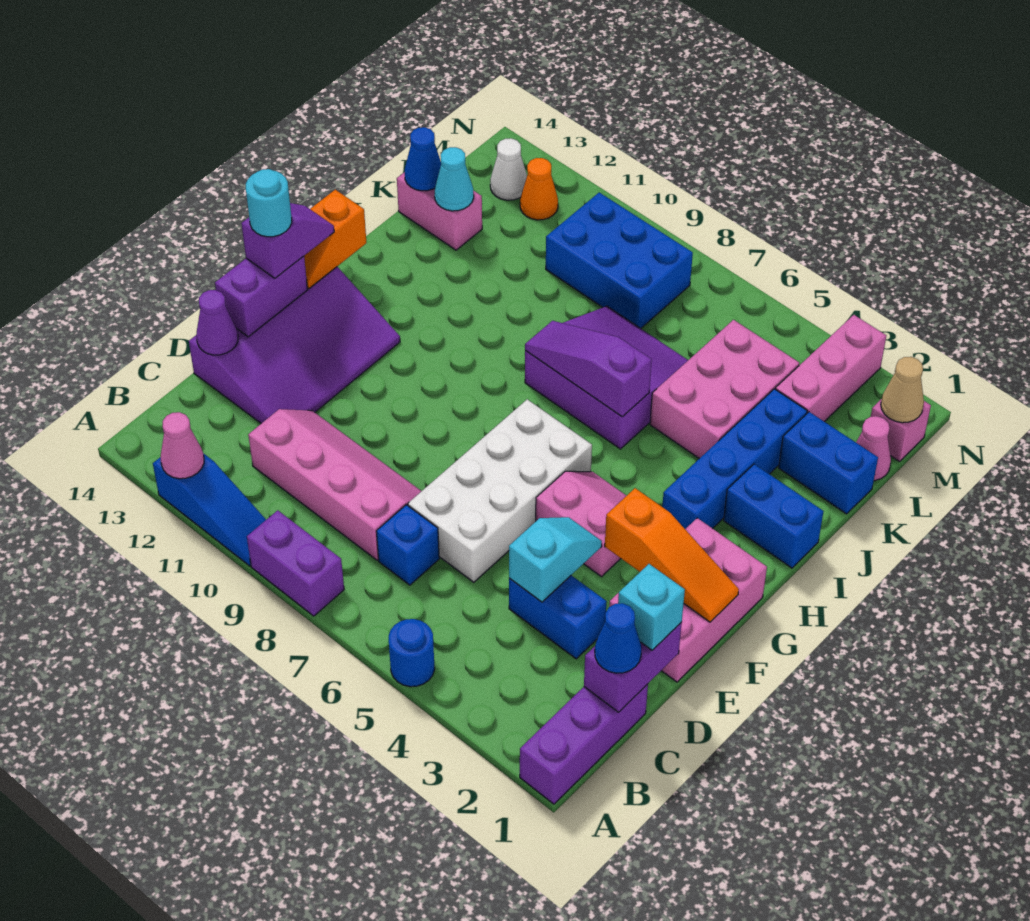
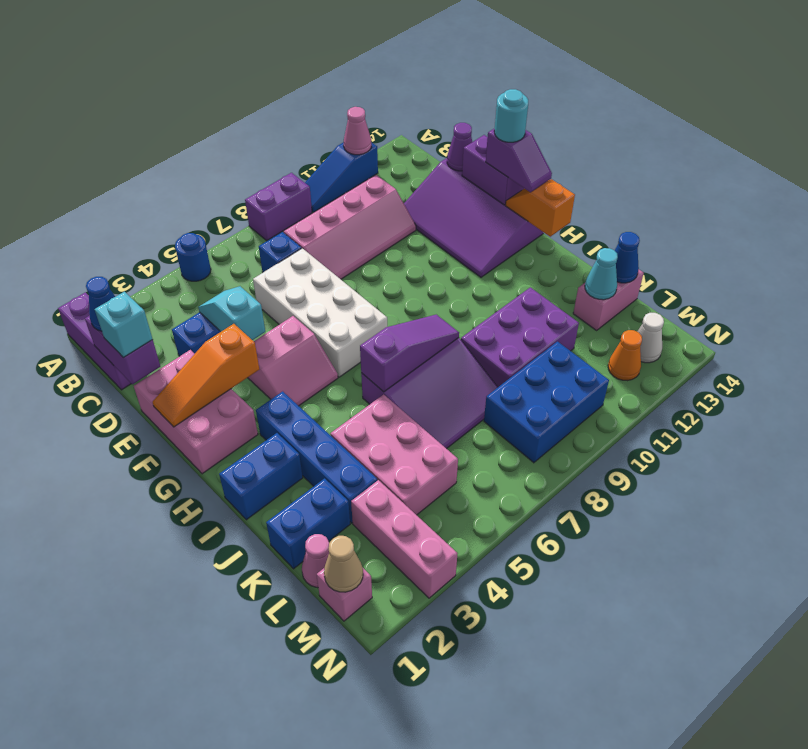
cyan slope D4:E4 level 2 top D -> cyan slope D4:E4 level 2 top E
none -> purple brick J9:K11 level 1

